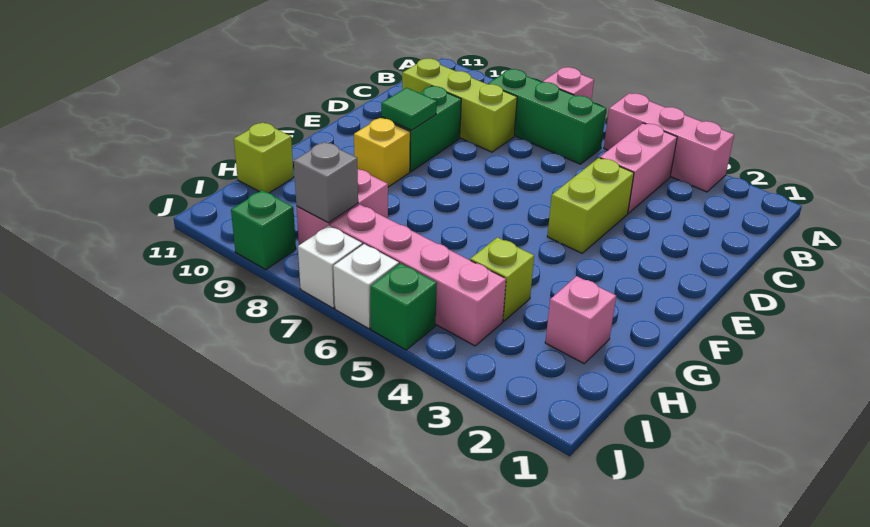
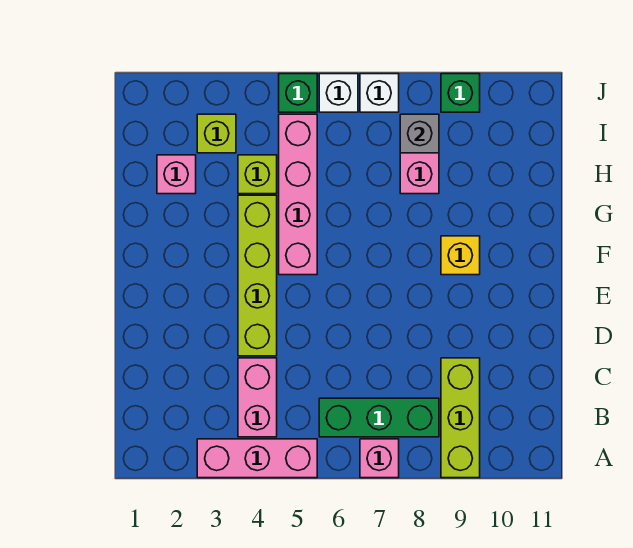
lime brick C8:C10 level 1 -> lime brick A9:C9 level 1
lime brick D4:E4 level 1 -> lime brick D4:G4 level 1
green brick D9:E9 level 1 -> none
green tile E9 level 2 -> none
lime brick H11 level 1 -> lime brick I3 level 1
pink brick I4:I7 level 1 -> pink brick F5:I5 level 1

